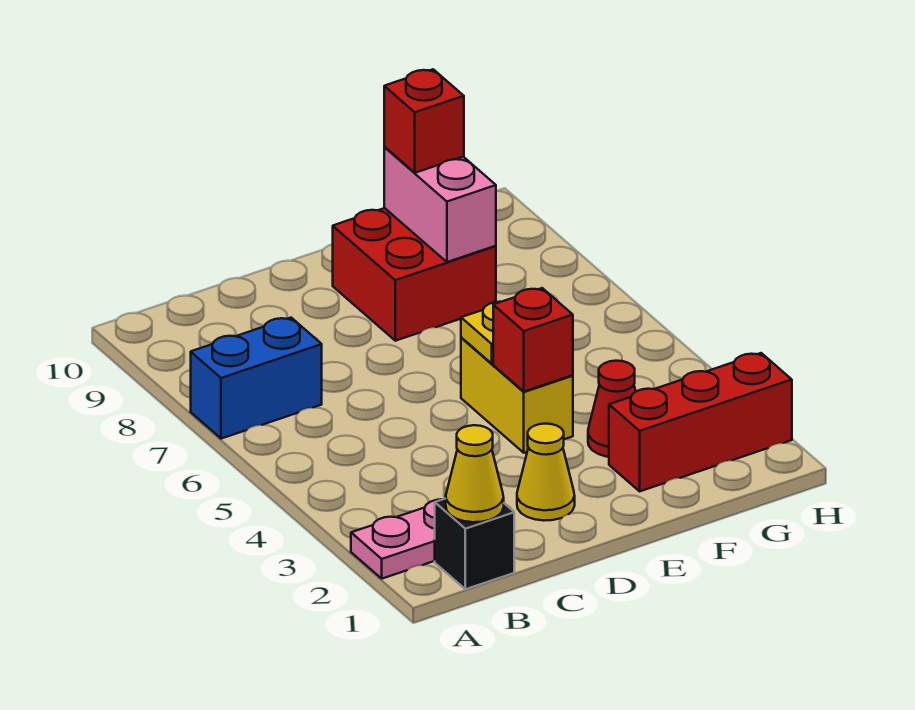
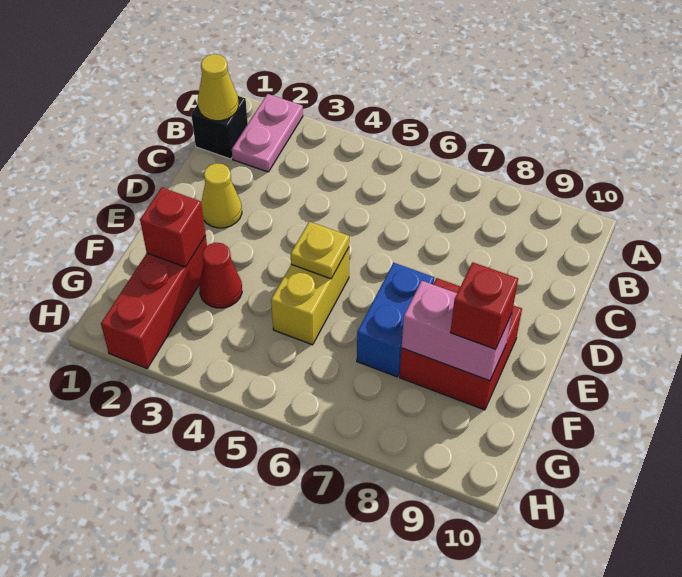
blue brick A7:B7 level 1 -> blue brick E7:F7 level 1
yellow brick E4:E5 level 1 -> yellow brick E5:F5 level 1
red brick E4 level 2 -> red brick F2 level 2

